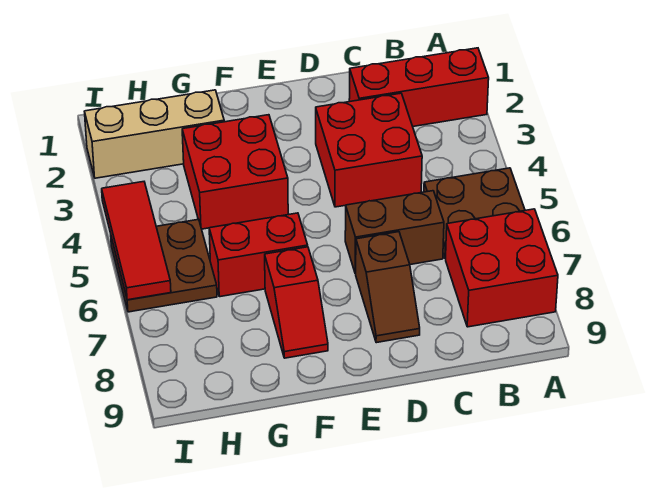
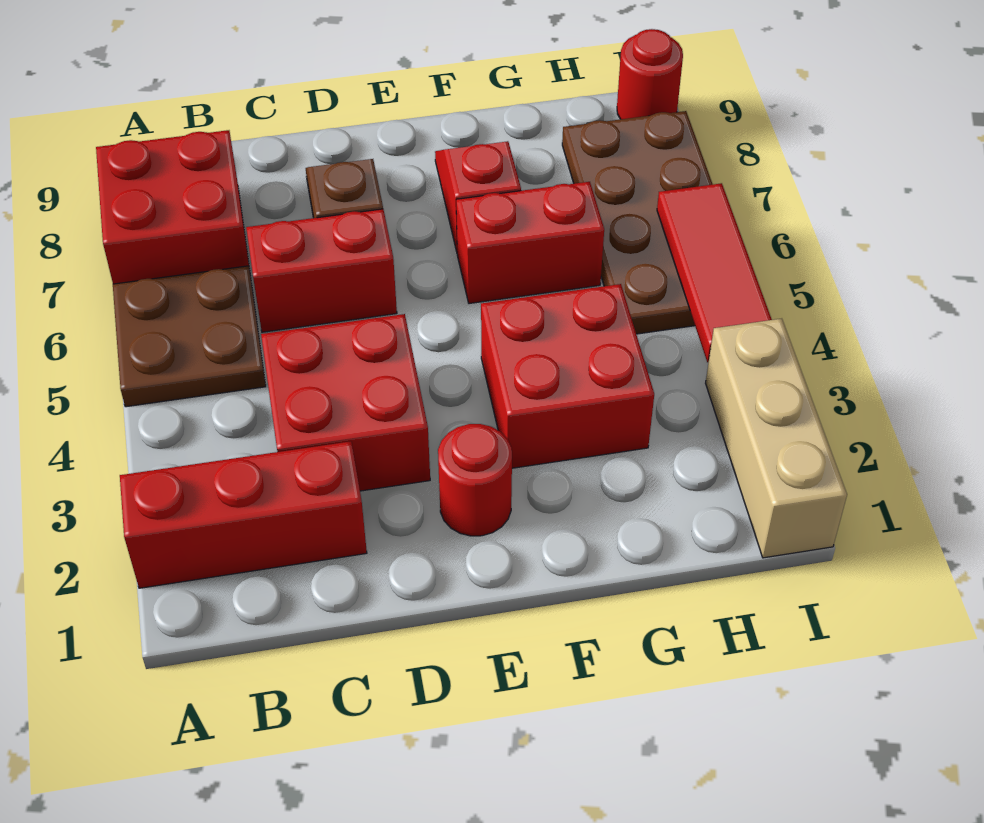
brown brick C6:D6 level 1 -> red brick C6:D6 level 1
none -> red round brick E2 level 1
tan brick G2:I2 level 1 -> tan brick I1:I3 level 1
brown plate H5:I6 level 1 -> brown plate H5:I8 level 1
none -> red round brick I9 level 1

